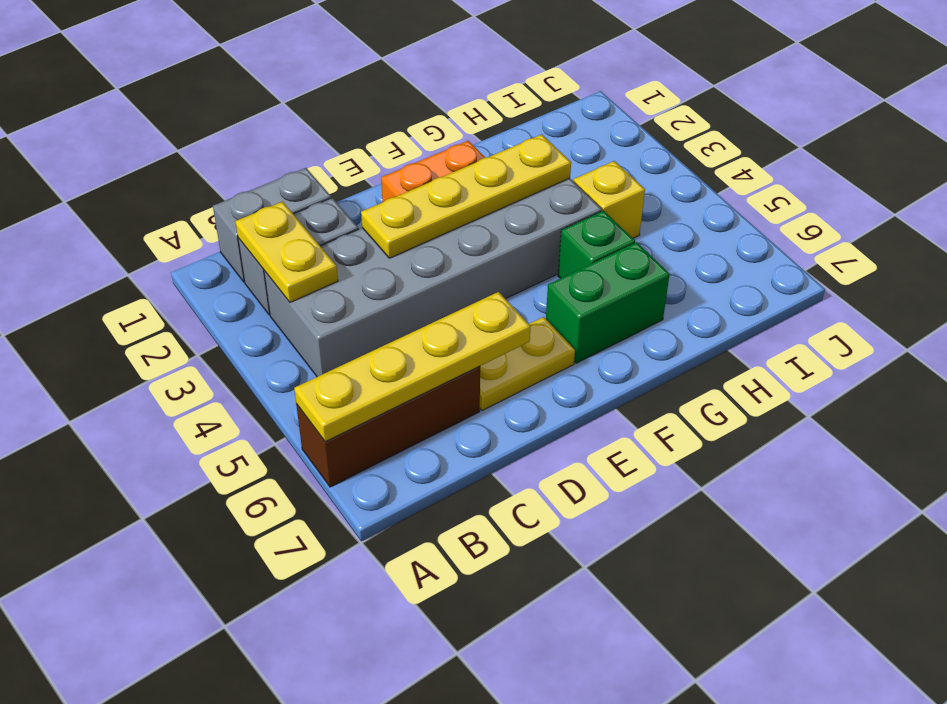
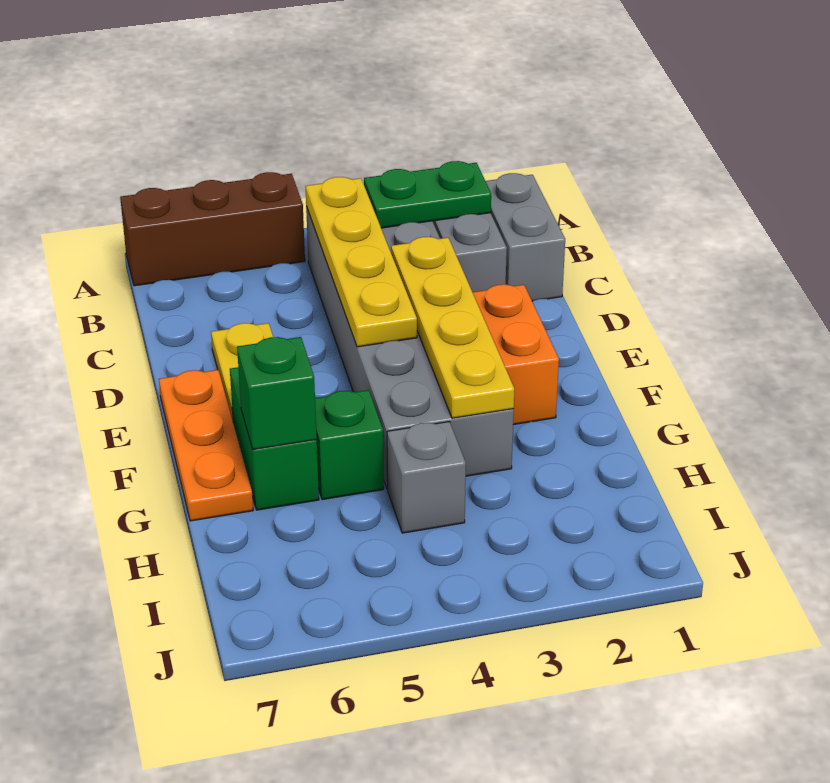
brown brick A6:C6 level 1 -> brown brick A5:A7 level 1
yellow plate A6:D6 level 2 -> yellow plate B4:E4 level 2
yellow plate B2:B3 level 2 -> green plate B2:B3 level 2
none -> orange plate E7:G7 level 1
none -> green brick G6 level 2
yellow brick H4 level 1 -> grey brick H4 level 1

